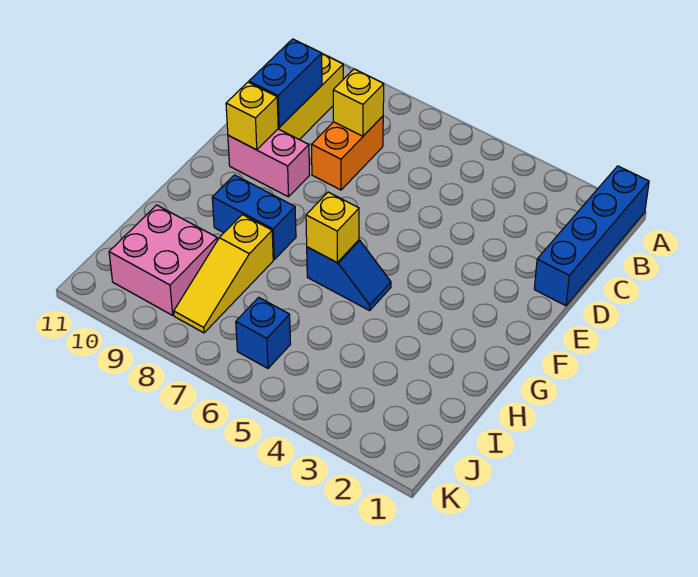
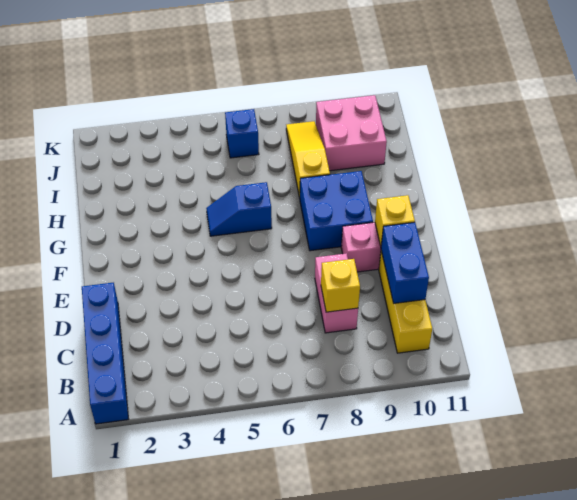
orange brick C8:D8 level 1 -> pink brick C8:D8 level 1
yellow brick G6 level 2 -> none
blue brick G8:G9 level 1 -> blue brick F8:G9 level 1

